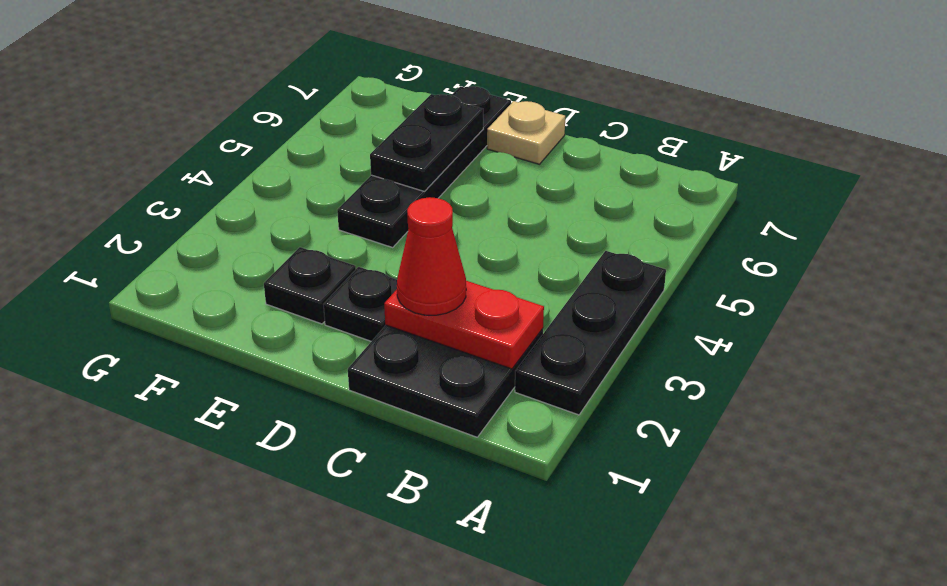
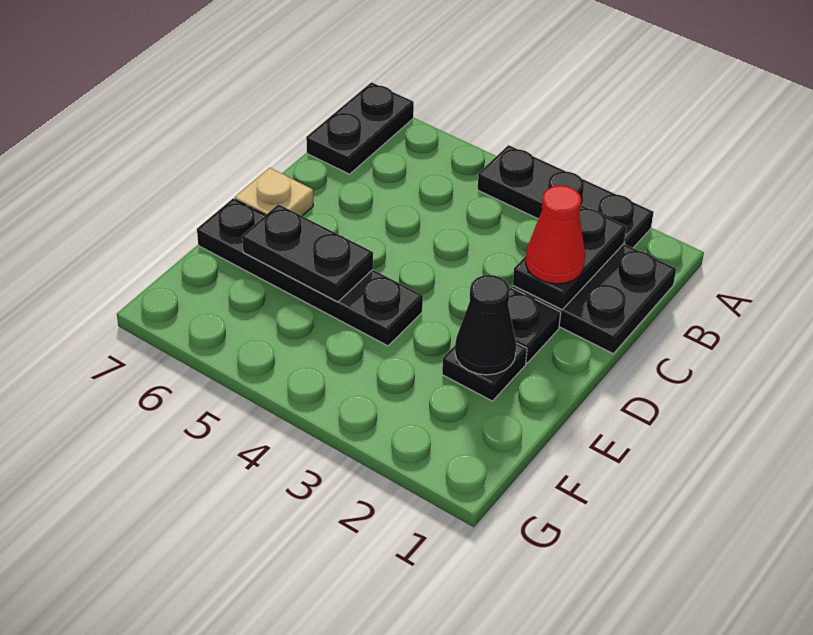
none -> black plate A7:B7 level 1
red plate B2:C2 level 2 -> black plate B2:C2 level 2
none -> black cone E2 level 2

